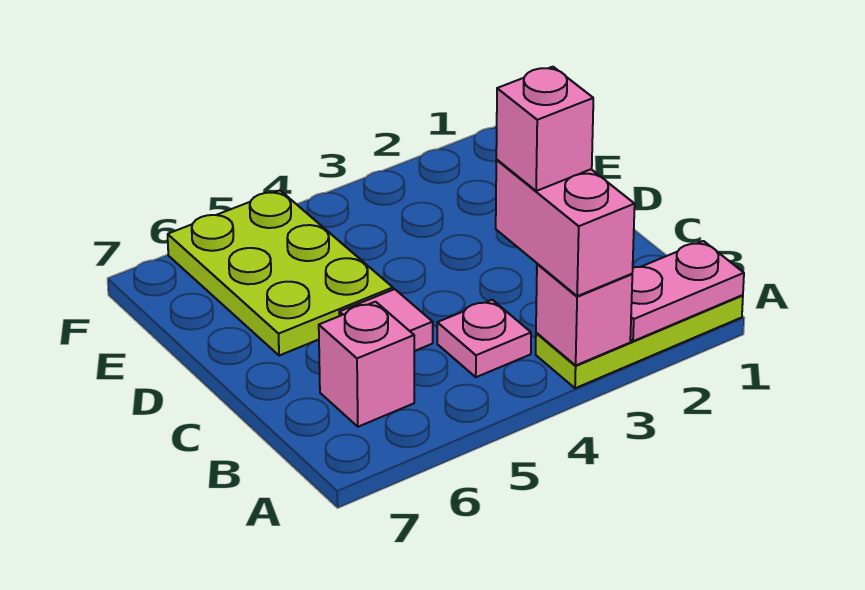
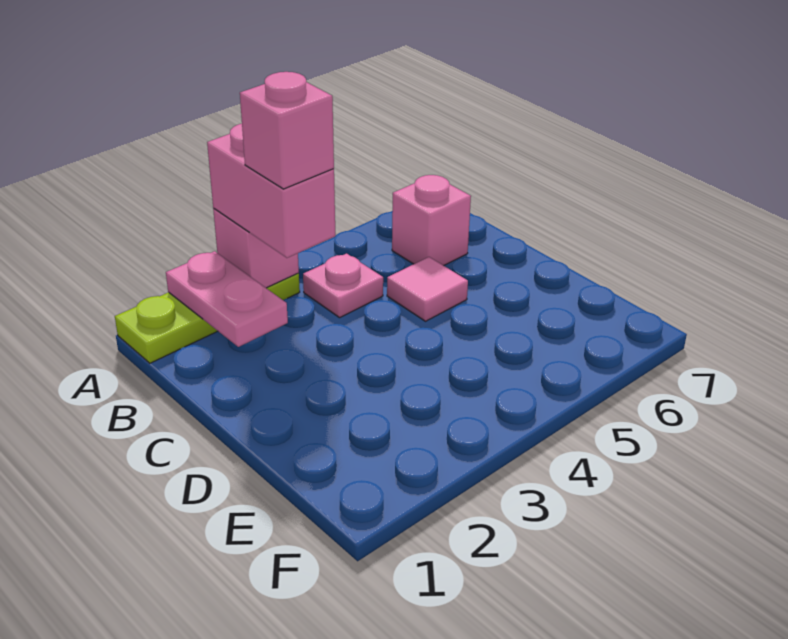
pink plate A1:A2 level 2 -> pink plate A2:B2 level 2
lime plate D5:F6 level 1 -> none

